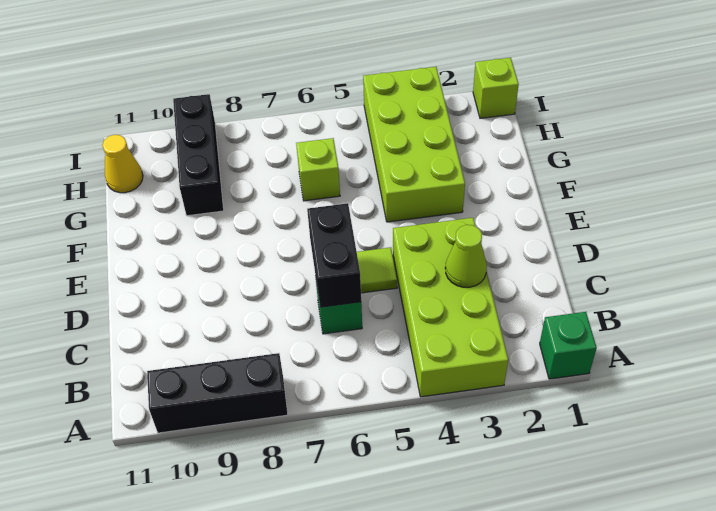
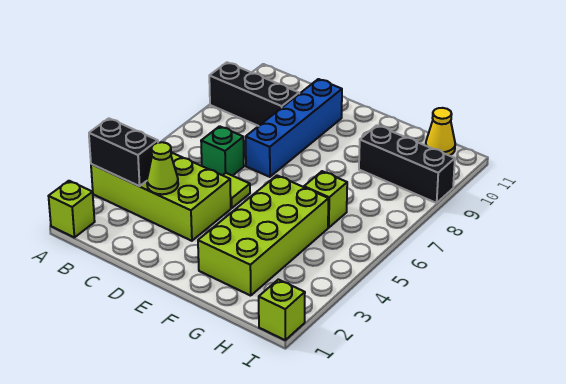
green brick A1 level 1 -> lime brick A1 level 1
black brick A8:A10 level 1 -> black brick A9:C9 level 1
black brick C6:D6 level 2 -> black brick A3:B3 level 2
none -> blue brick D7:D10 level 1
lime brick F3:I4 level 1 -> lime brick F2:G5 level 1

